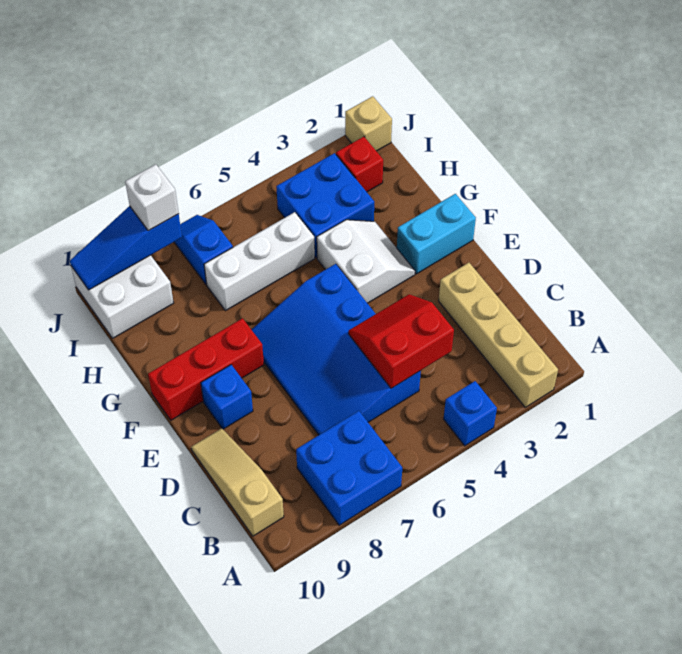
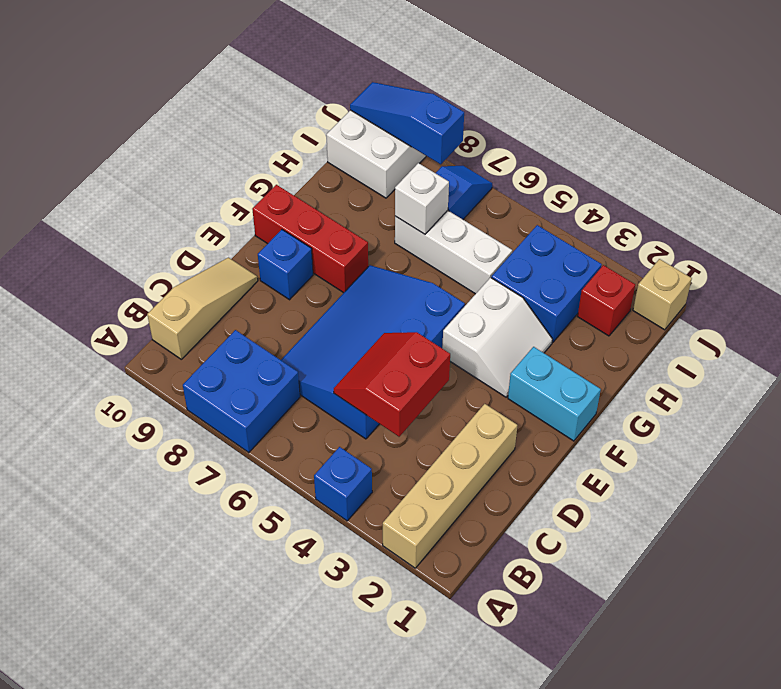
red slope C4:D5 level 2 top C -> red slope C4:D5 level 2 top 4
white brick J8 level 3 -> white brick H7 level 2

